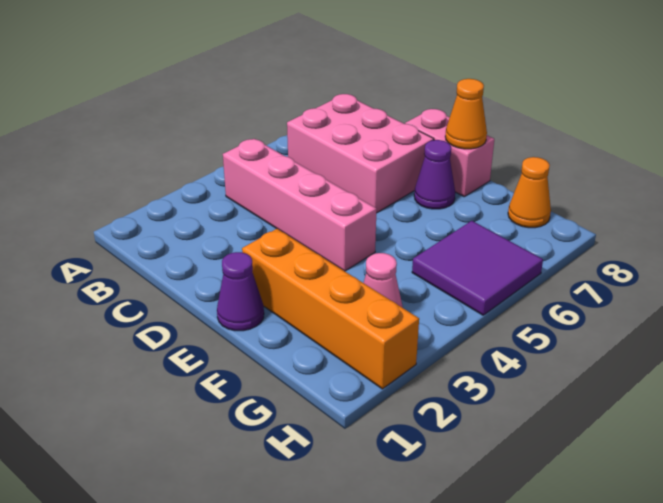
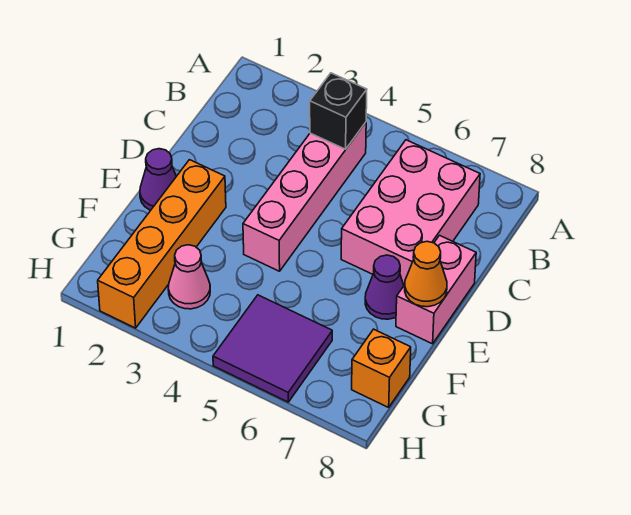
none -> black brick B4 level 2
orange cone G8 level 1 -> orange brick G8 level 1

